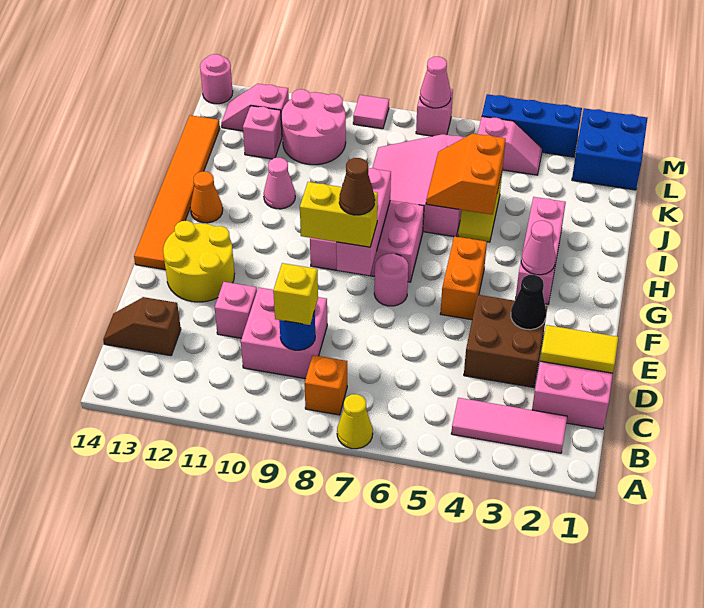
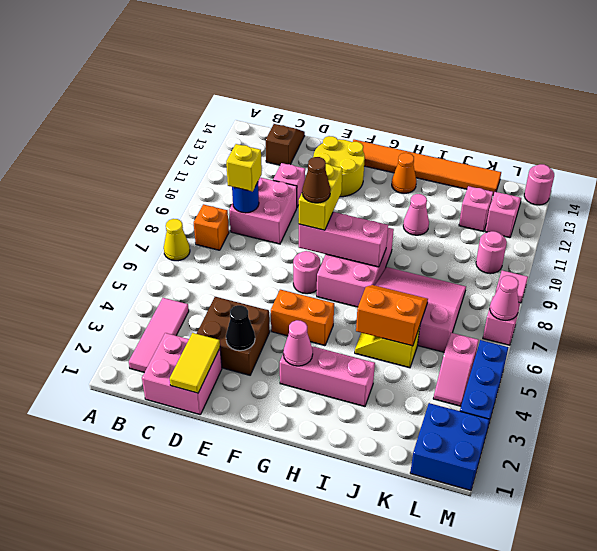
pink round brick K10:L11 level 1 -> pink round brick L10 level 1

